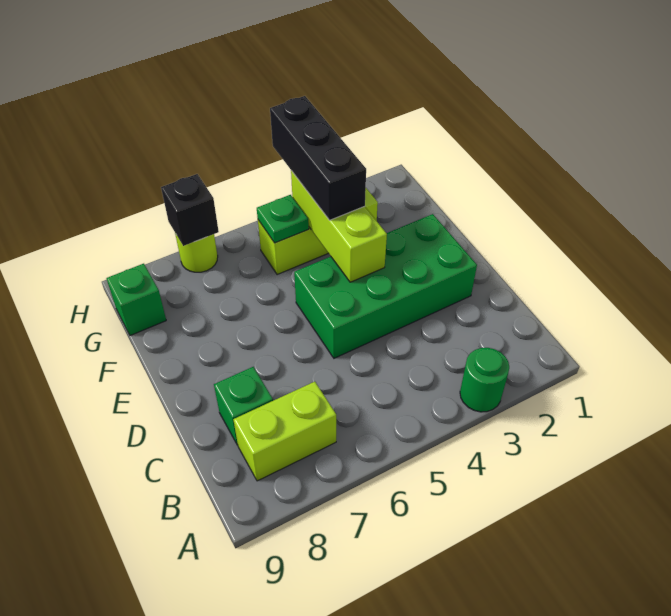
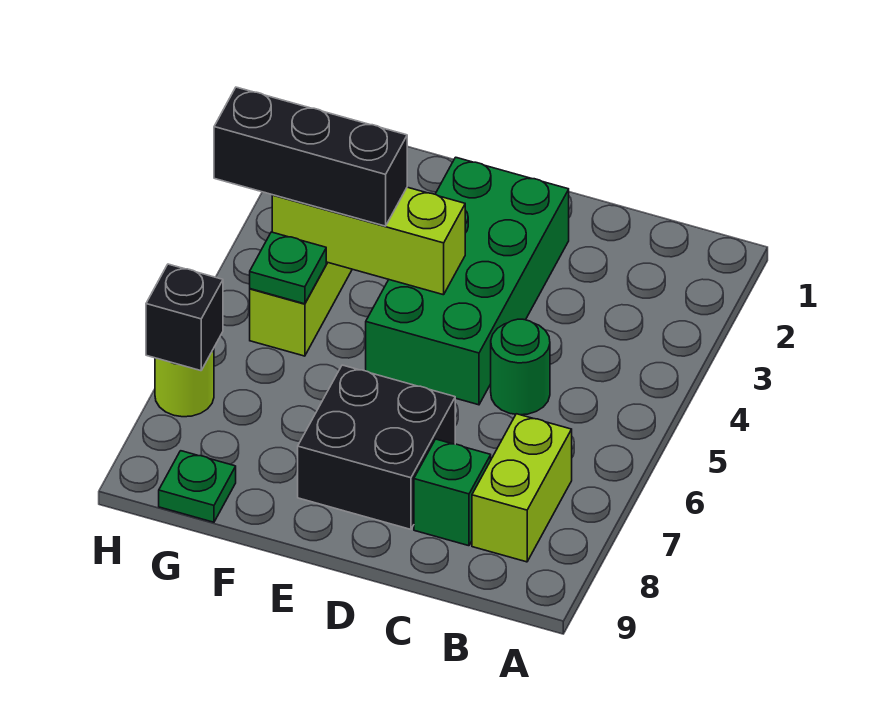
green round brick A3 level 1 -> green round brick C5 level 1
none -> black brick D7:E8 level 1
green brick G9 level 1 -> green plate G9 level 1

